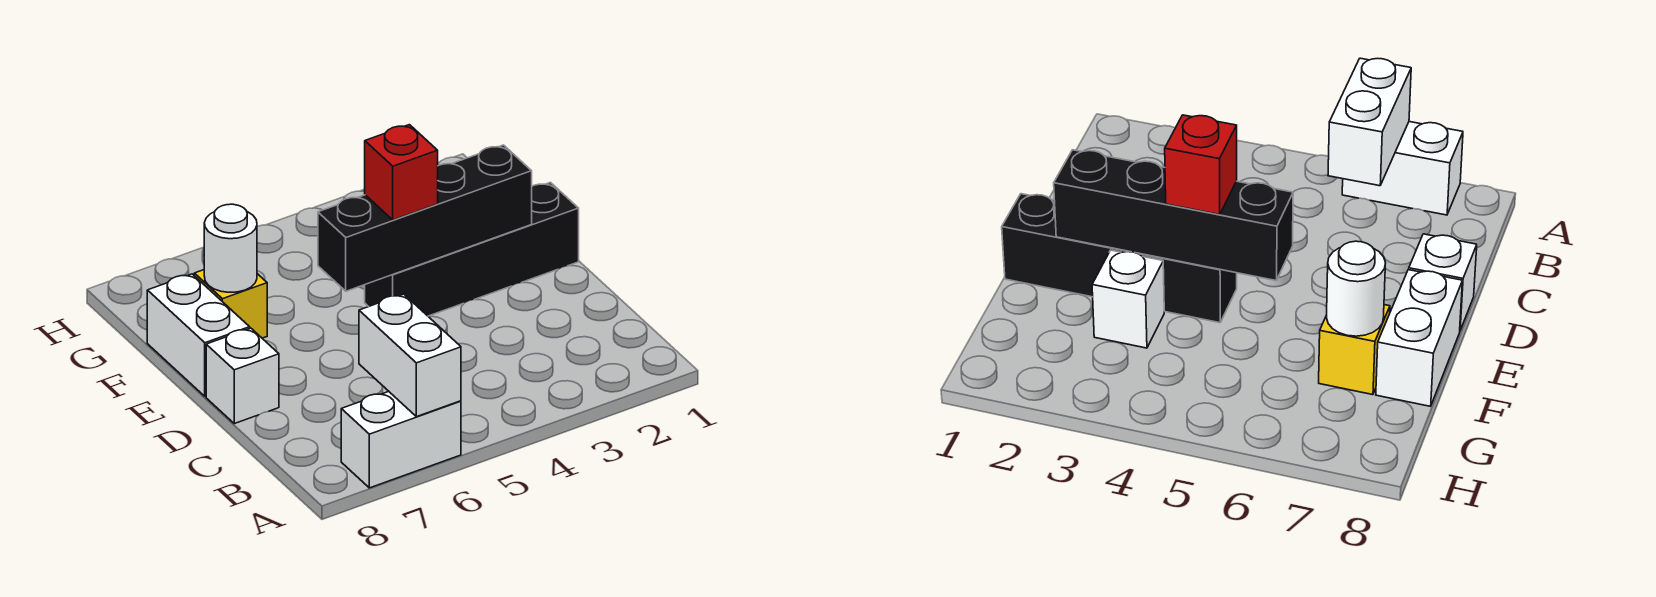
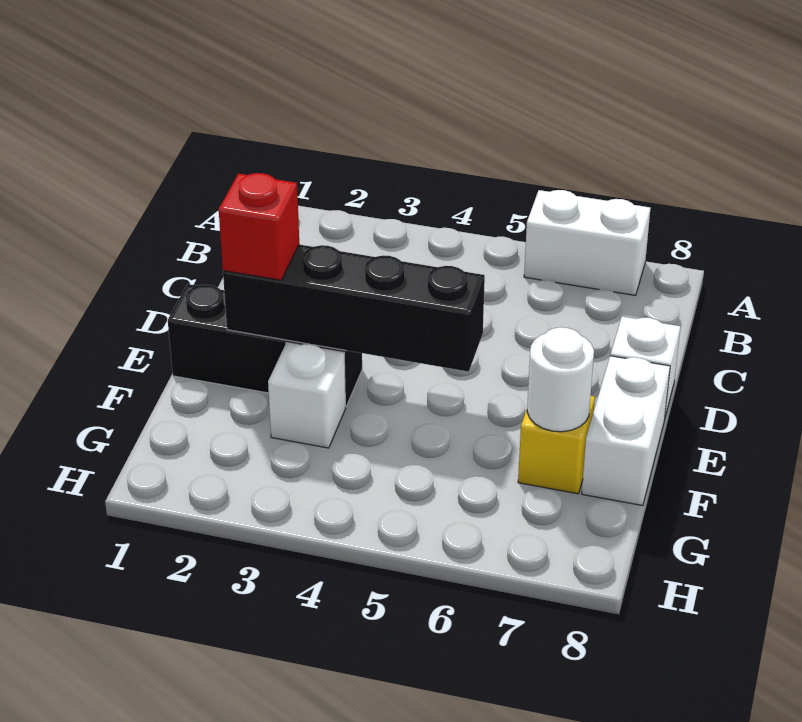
white brick A6:B6 level 2 -> none
black brick E1:E4 level 1 -> black brick E1:E3 level 1
red brick E4 level 3 -> red brick E2 level 3

